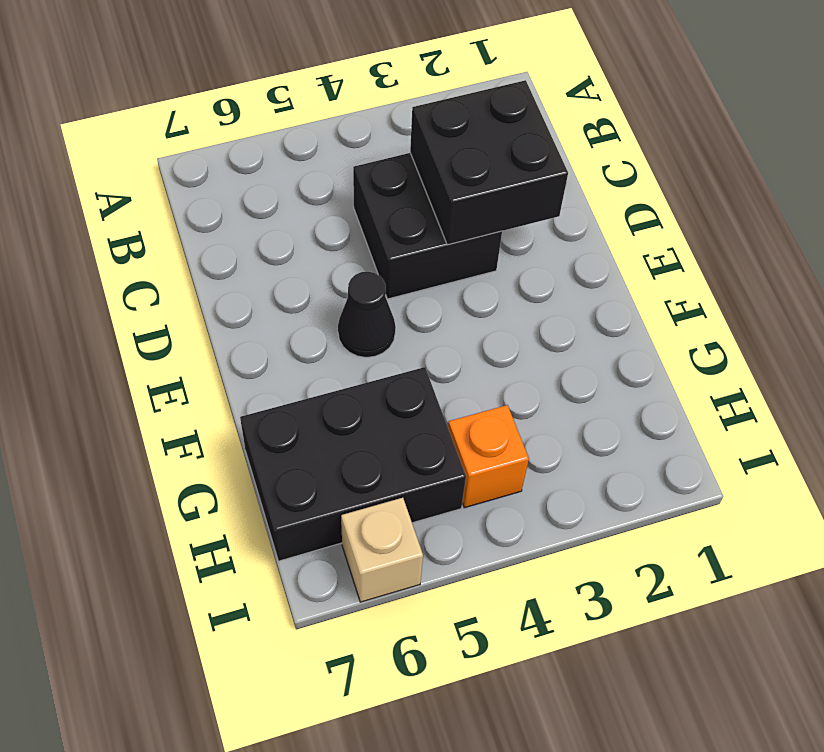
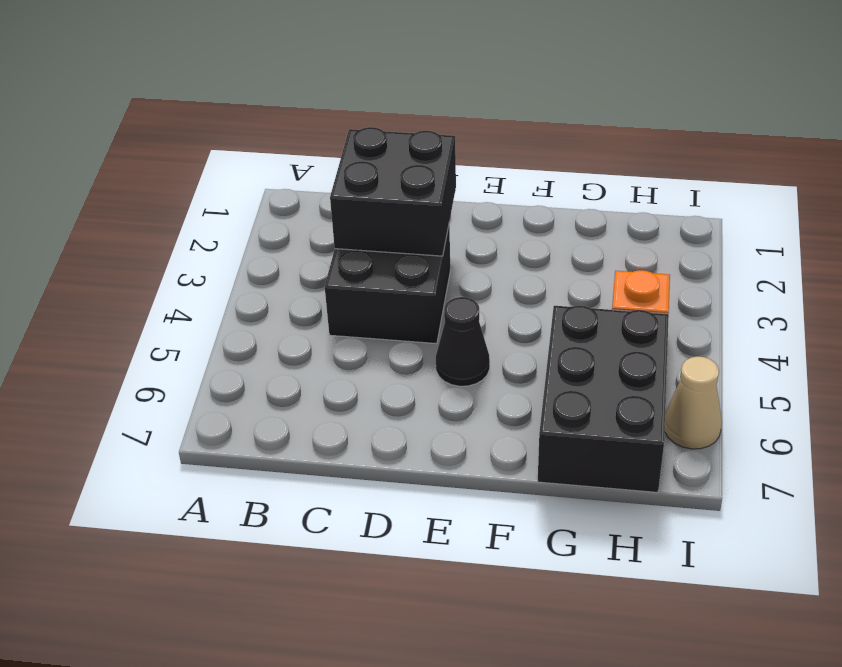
tan brick I6 level 1 -> tan cone I6 level 1

